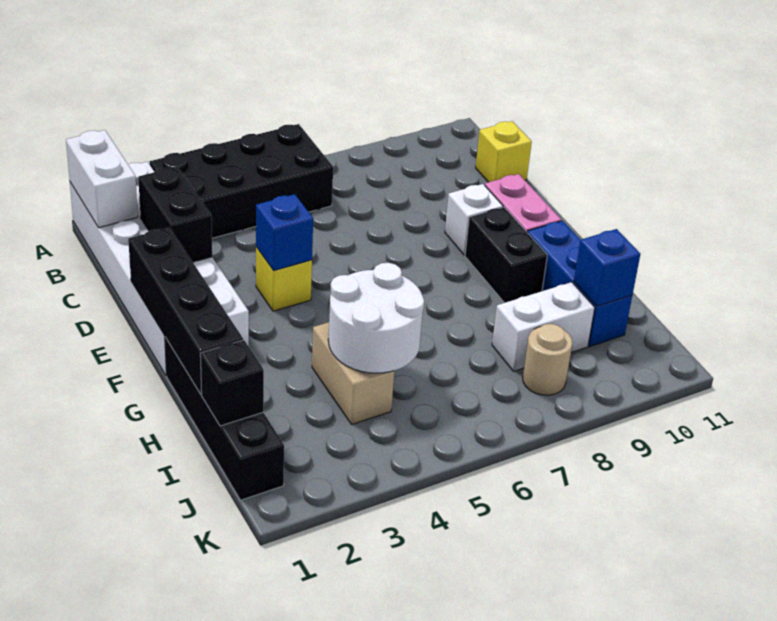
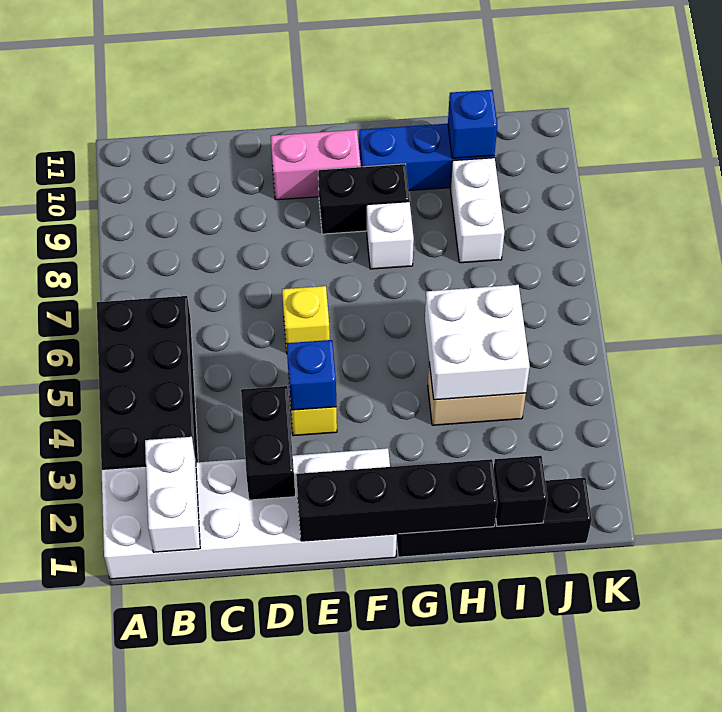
white brick A1:B1 level 2 -> white brick B1:B2 level 2
black brick C2:D2 level 2 -> black brick D2:D3 level 2
yellow brick C11 level 1 -> yellow brick E6 level 1
white brick E9 level 1 -> white brick G8 level 1
white round brick H4:I5 level 2 -> white brick H4:I5 level 2
tan round brick J8 level 1 -> none

